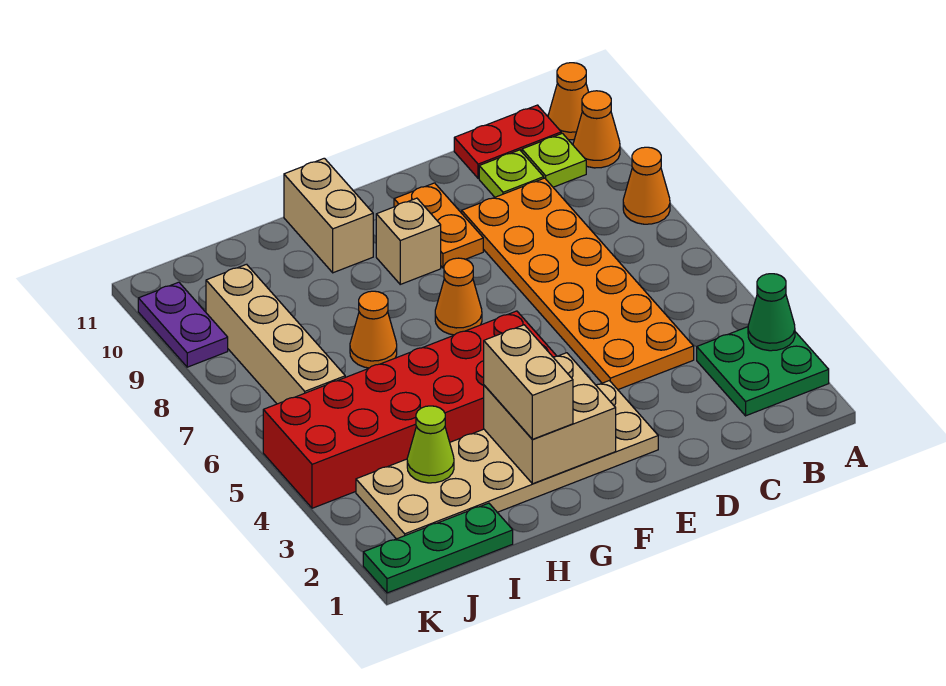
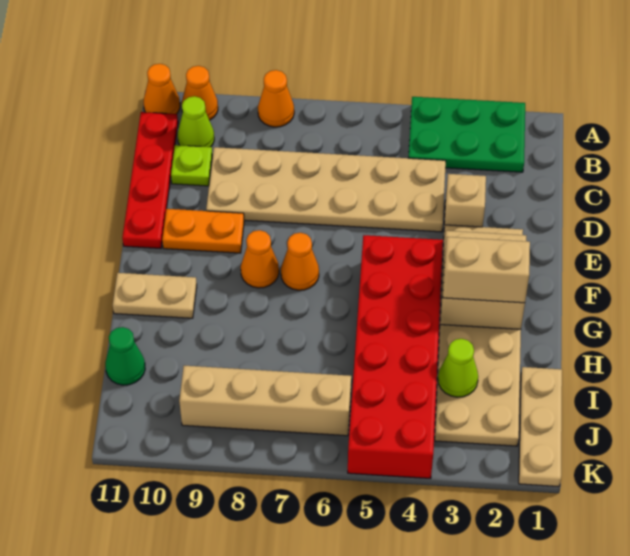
green plate A2:B3 level 1 -> green plate A2:B4 level 1
green cone A3 level 2 -> green cone I11 level 1
lime plate B10 level 1 -> lime cone B10 level 1
red plate B11:C11 level 1 -> red plate B11:E11 level 1
orange plate C4:D9 level 1 -> tan plate C4:D9 level 1
tan brick F9 level 1 -> tan brick D3 level 1
tan brick G10:G11 level 1 -> tan plate G10:G11 level 1
orange cone H7 level 1 -> orange cone F8 level 1
green plate I1:K1 level 1 -> tan plate I1:K1 level 1
purple plate K9:K10 level 1 -> none

